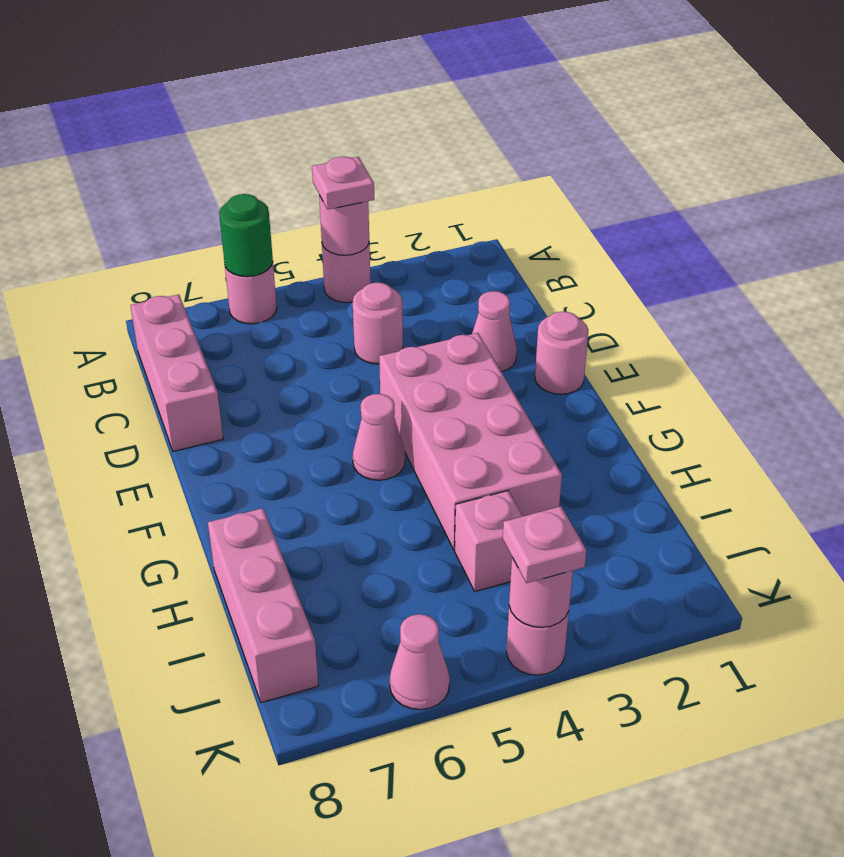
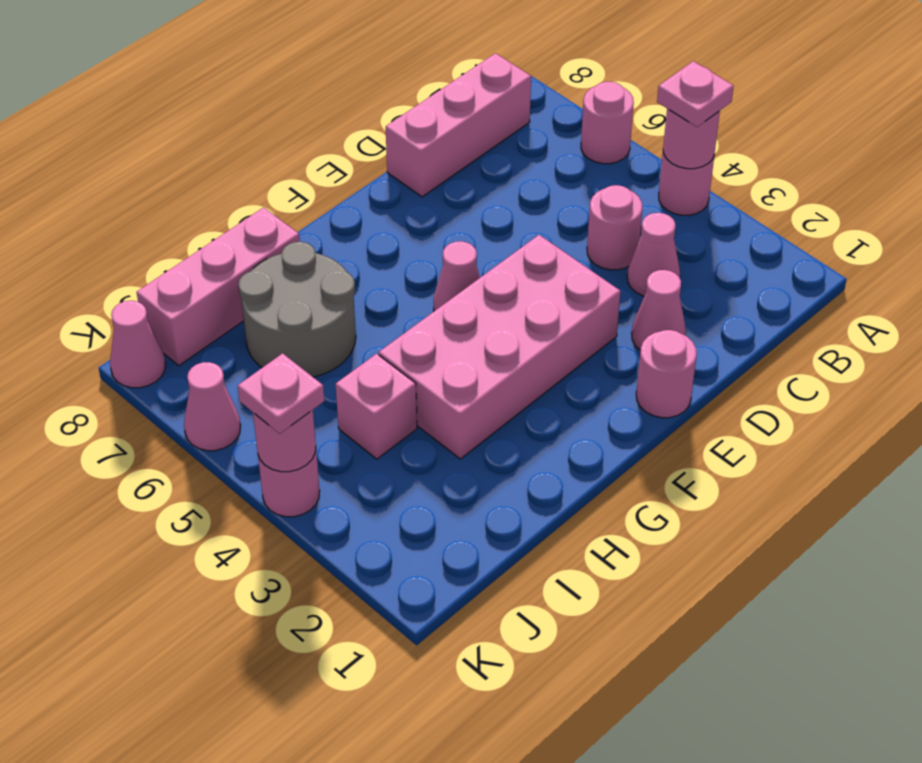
green round brick A6 level 2 -> none
none -> pink cone C3 level 1
none -> grey round brick H6:I7 level 1
none -> pink cone K8 level 1

